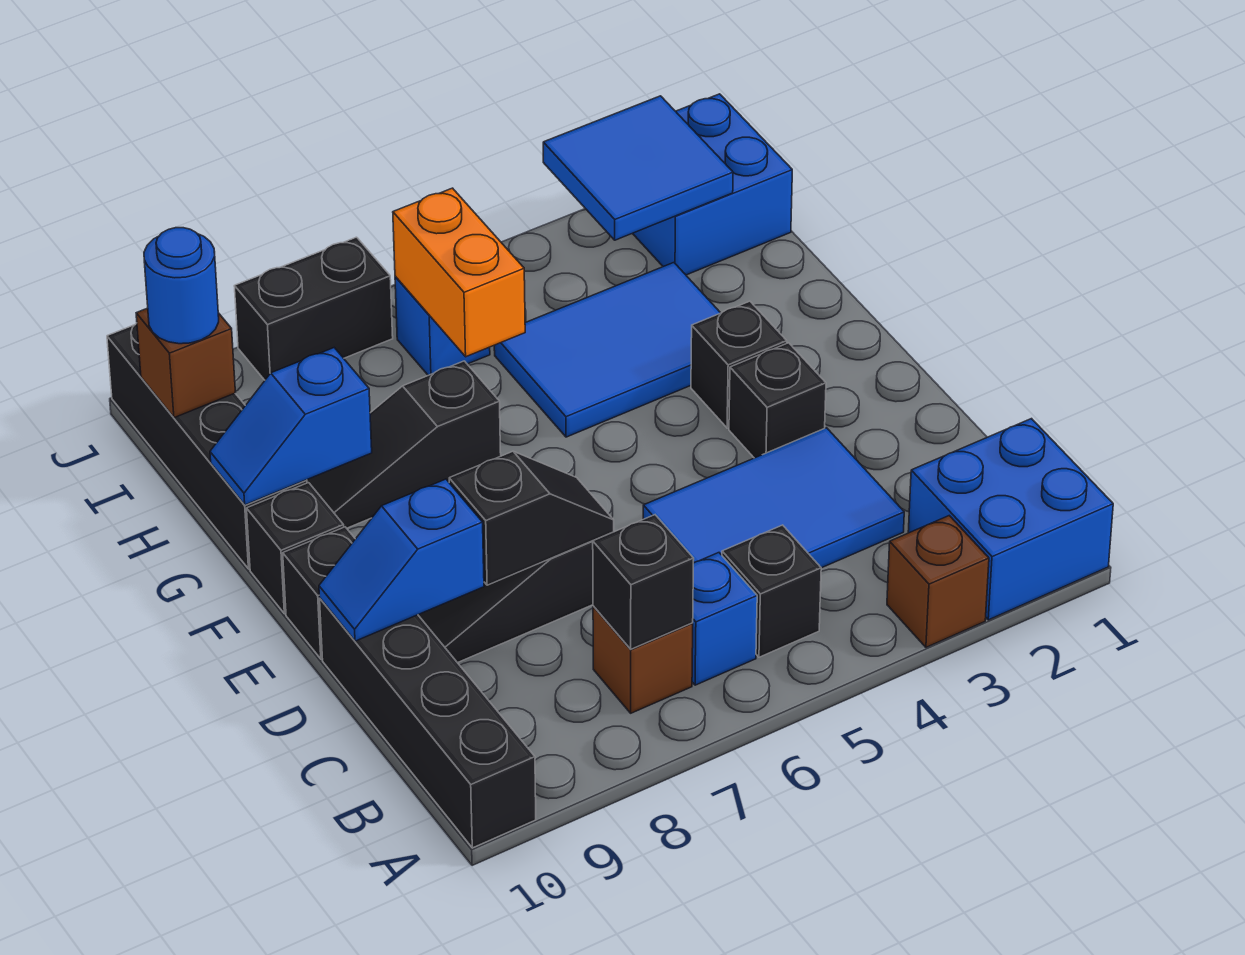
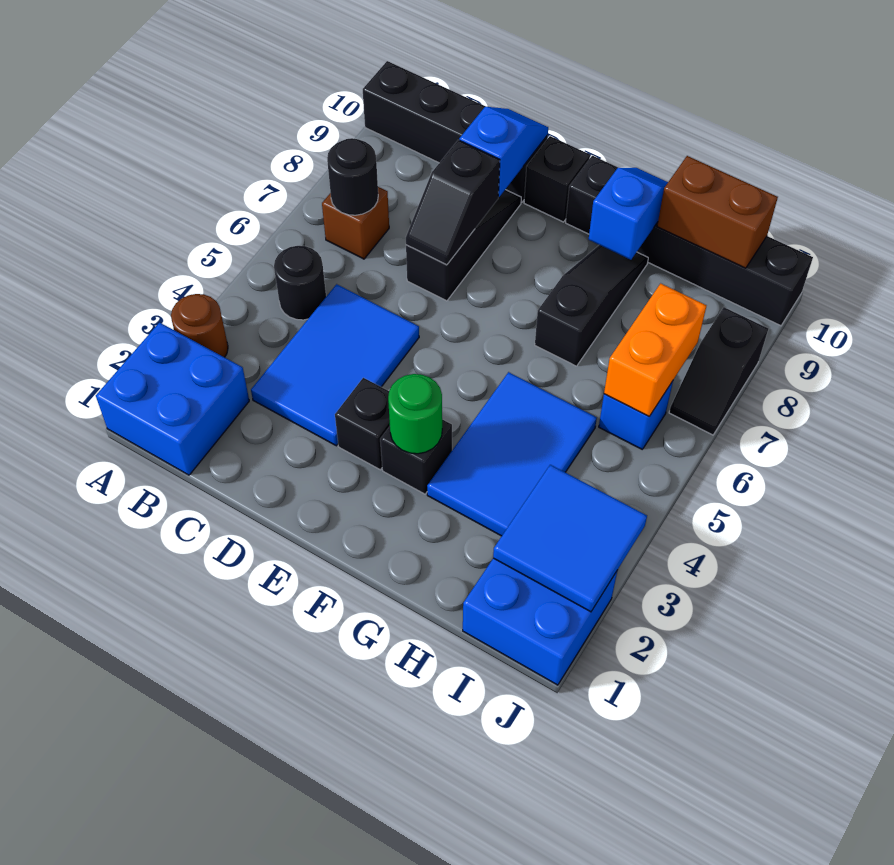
brown brick A3 level 1 -> brown round brick A3 level 1
black brick B5 level 1 -> black round brick B5 level 1
blue brick B6 level 1 -> none
black brick B7 level 2 -> black round brick B7 level 2
none -> green round brick F3 level 2
orange brick H6:I6 level 2 -> orange brick I6:I7 level 2
brown brick I10 level 2 -> brown brick H10:I10 level 2
blue round brick I10 level 3 -> none
black brick J7:J8 level 1 -> black slope J7:J8 level 1 top 8

